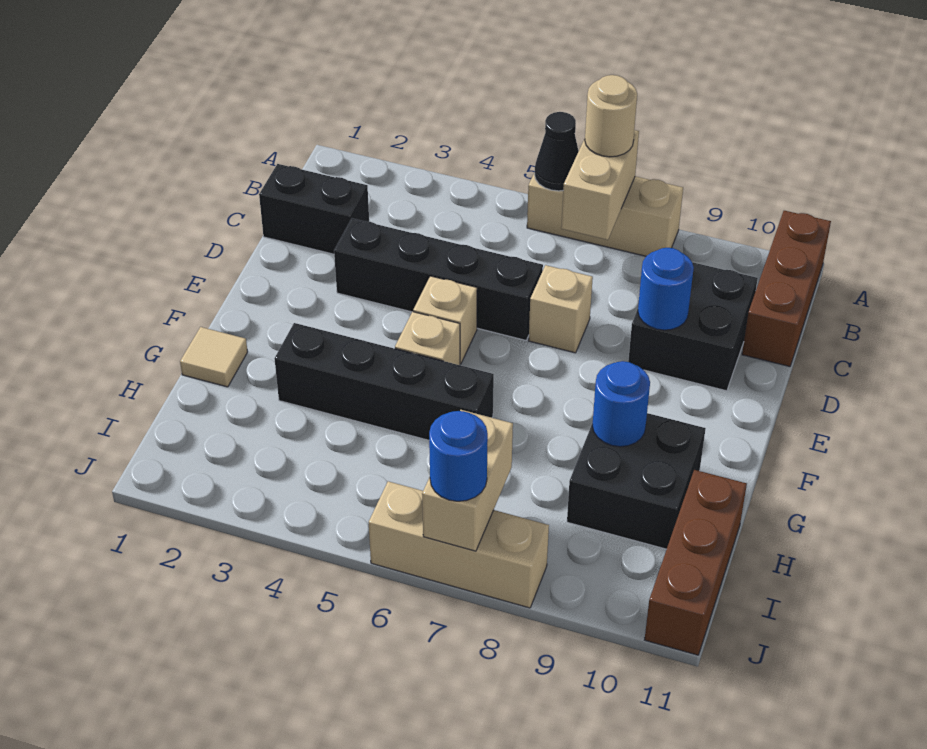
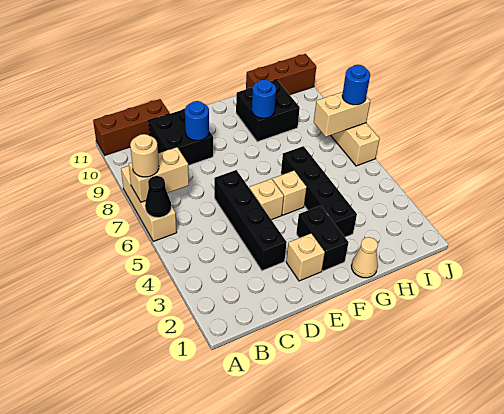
black brick C1:C2 level 1 -> black brick F2:F3 level 1
tan brick D7 level 1 -> tan brick E2 level 1
tan tile G1 level 1 -> tan cone G1 level 1

